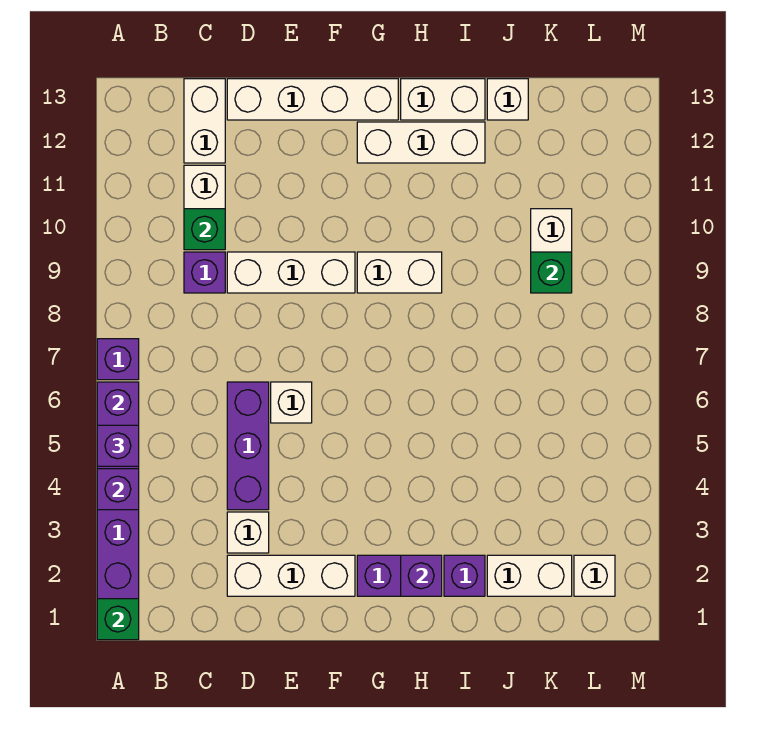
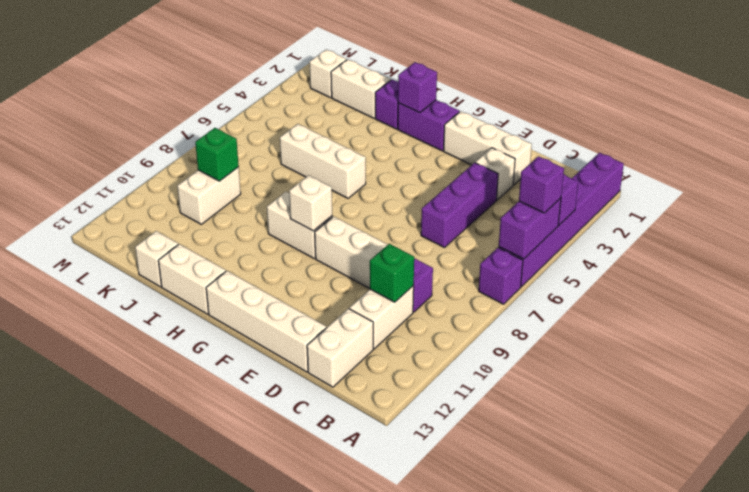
green brick A1 level 2 -> none
white brick E6 level 1 -> white brick G9 level 2
white brick G12:I12 level 1 -> white brick H6:J6 level 1

